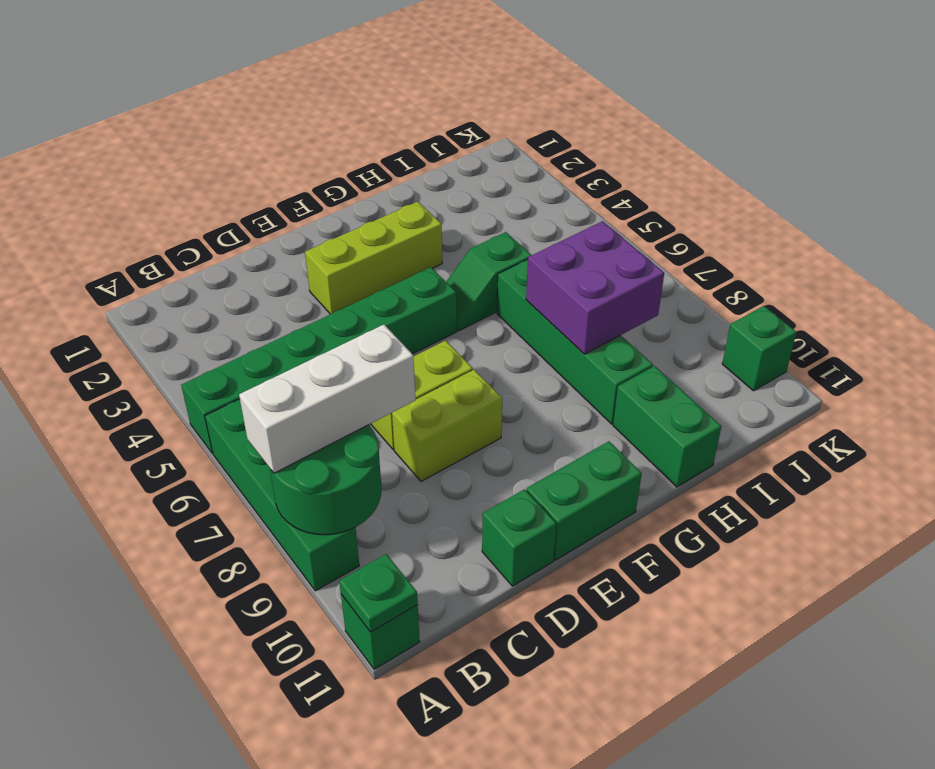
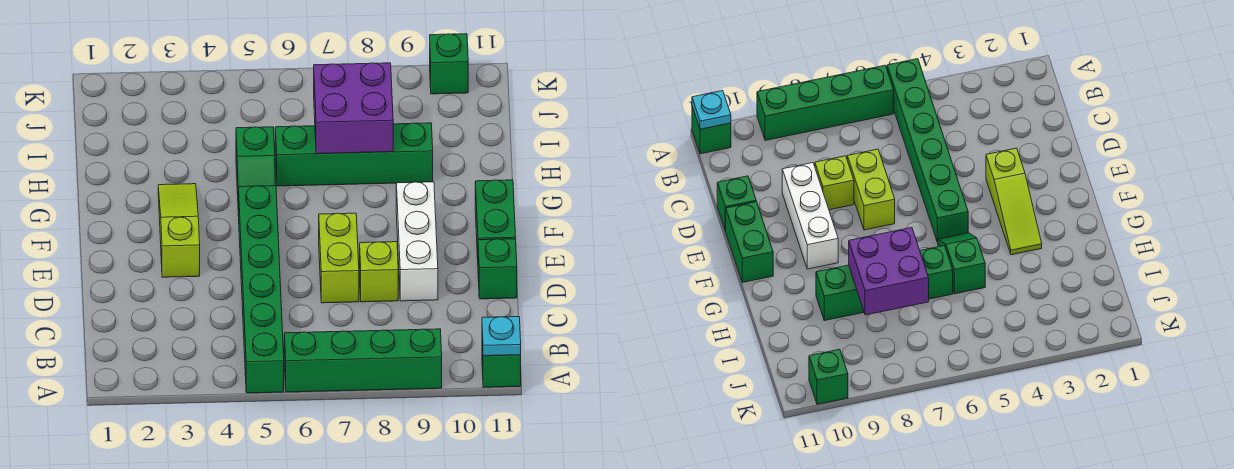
green round brick A8:B9 level 2 -> none
white brick A8:C8 level 3 -> white brick D9:F9 level 1
green plate A11 level 2 -> cyan plate A11 level 2
lime brick D8:E8 level 1 -> lime brick D8 level 1
lime brick E3:G3 level 1 -> lime slope E3:G3 level 1 top E
green brick H10:H11 level 1 -> none

